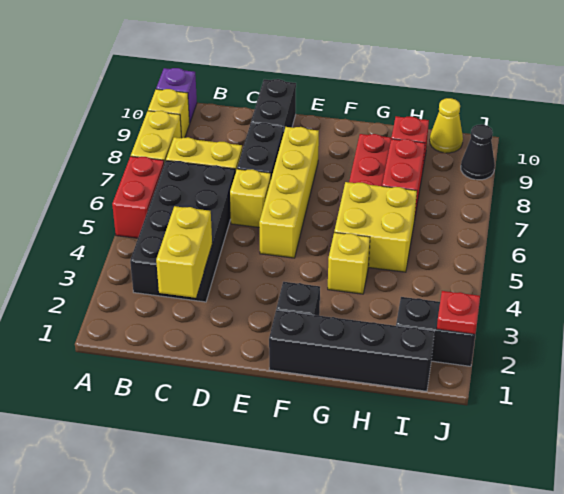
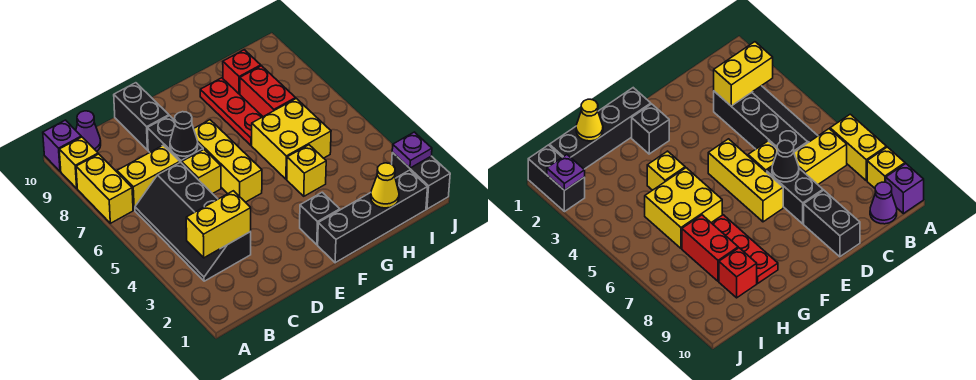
red brick A5:A6 level 1 -> none
black brick B3:C6 level 1 -> black slope B3:C6 level 1 top C
none -> purple cone B10 level 1
yellow brick C2:C3 level 2 -> yellow brick B3:C3 level 2
yellow brick E5:E8 level 1 -> yellow brick E5:E7 level 1
black brick I2:J2 level 1 -> black brick J1:J2 level 1
yellow cone I10 level 1 -> yellow cone H1 level 2
red plate J2 level 2 -> purple plate J2 level 2
black cone J9 level 1 -> black cone D7 level 2

